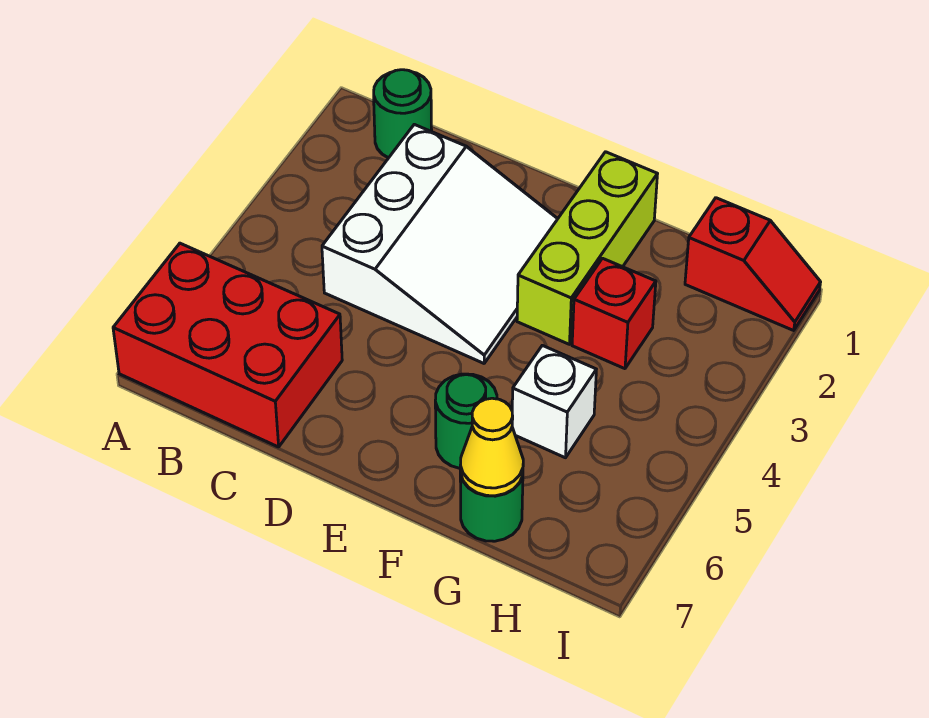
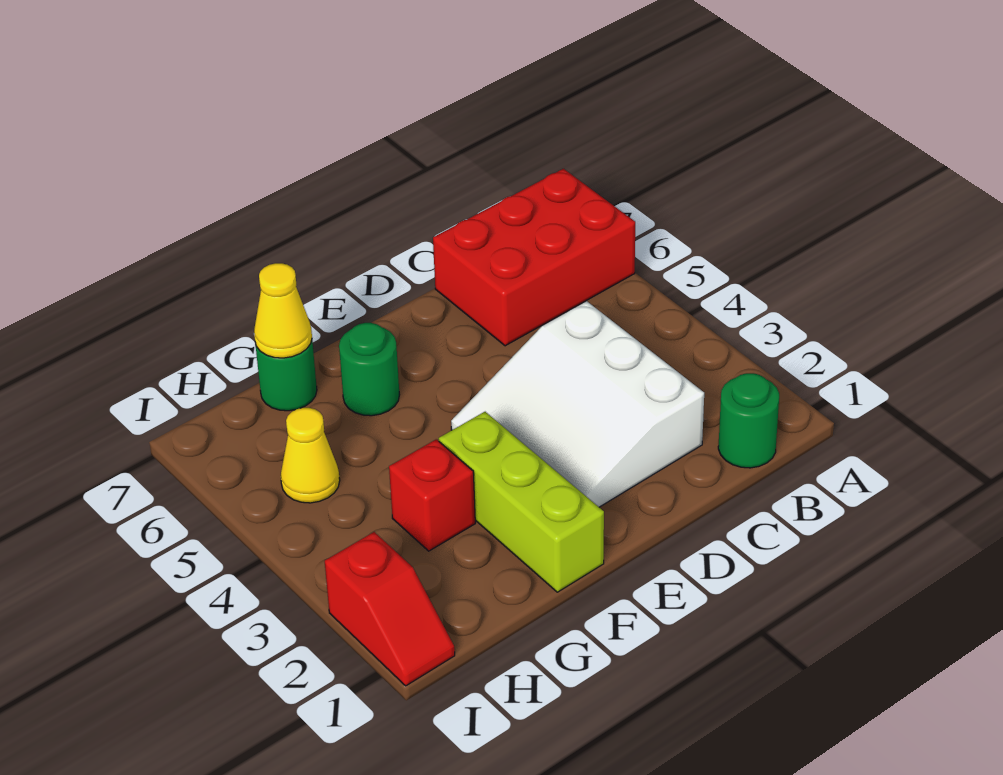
white brick G5 level 1 -> none
red slope H1:I1 level 1 top H -> red slope I1:I2 level 1 top 2
none -> yellow cone H5 level 1

